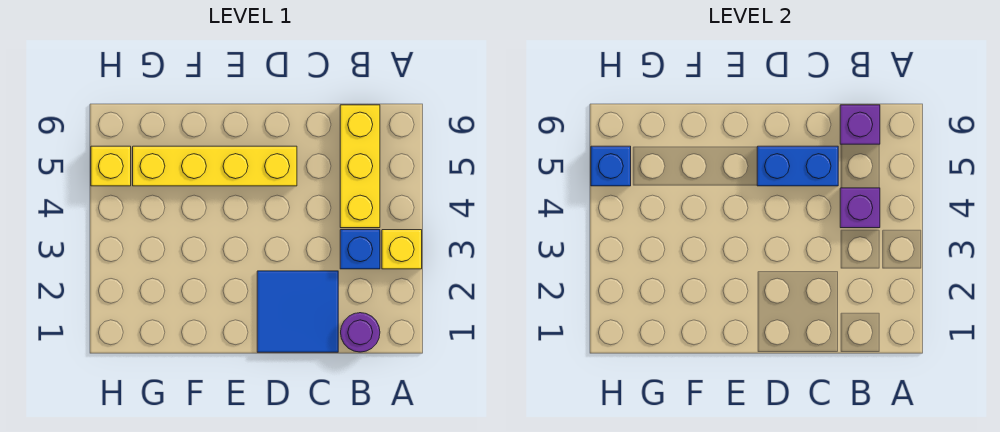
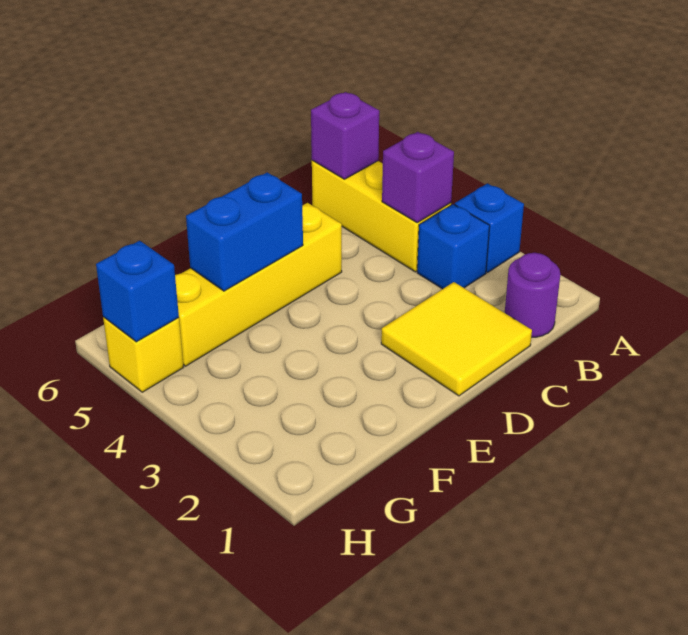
yellow brick A3 level 1 -> blue brick A3 level 1
blue tile C1:D2 level 1 -> yellow tile C1:D2 level 1
blue brick C5:D5 level 2 -> blue brick E5:F5 level 2

